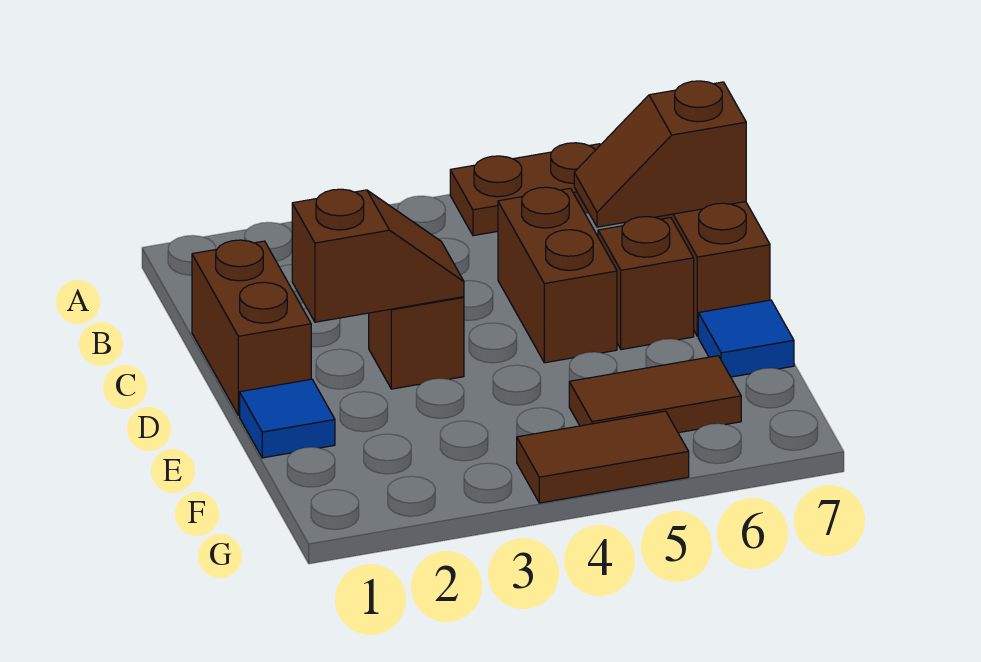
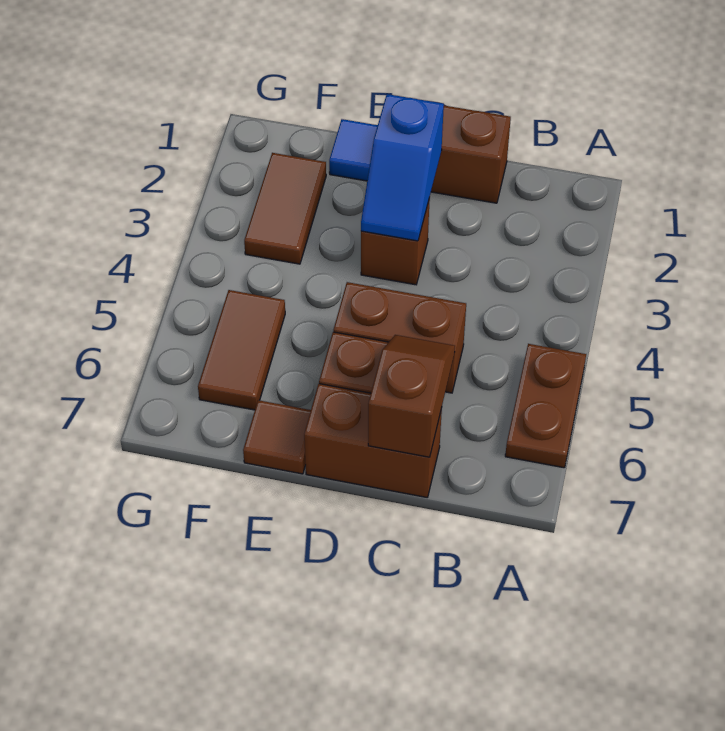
brown slope D2:D3 level 2 top 2 -> blue slope D2:D3 level 2 top 2
blue tile E7 level 1 -> brown tile E7 level 1
brown tile G4:G5 level 1 -> brown tile F2:F3 level 1

